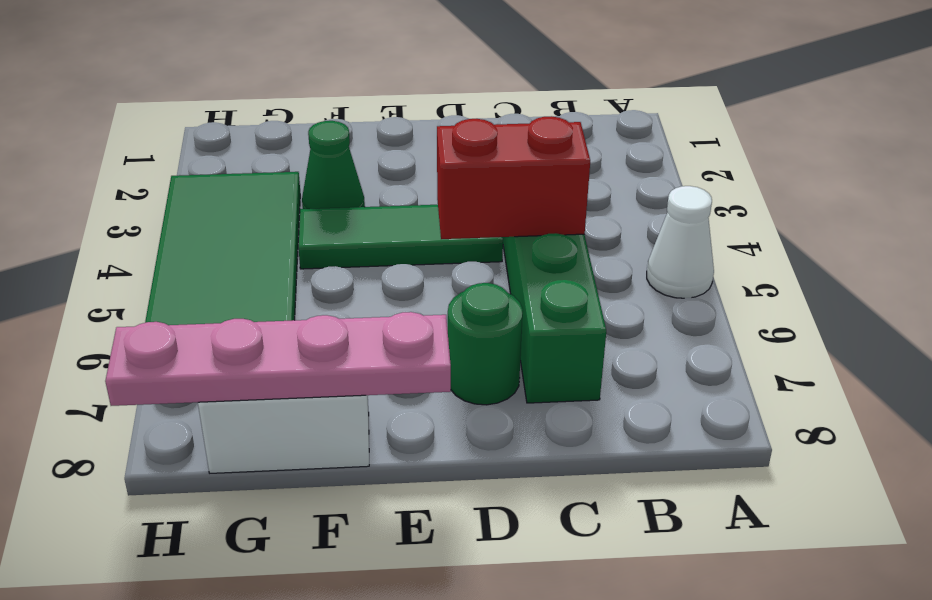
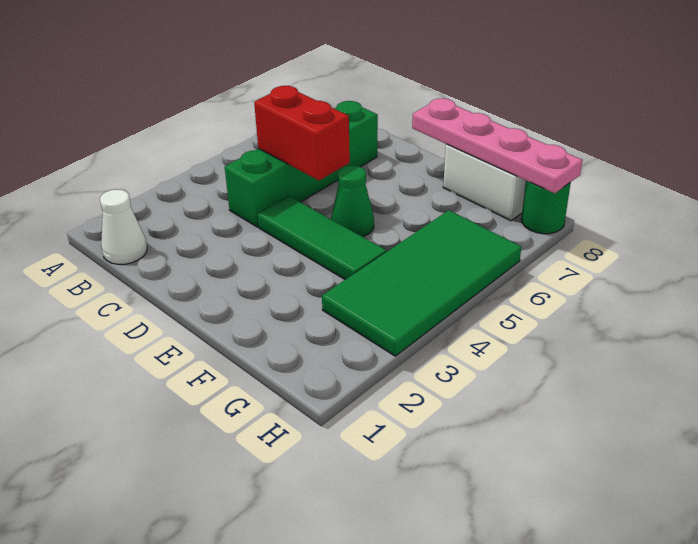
white cone A5 level 1 -> white cone B1 level 1
green round brick D7 level 1 -> green round brick H8 level 1
green cone F3 level 1 -> green cone E5 level 1

